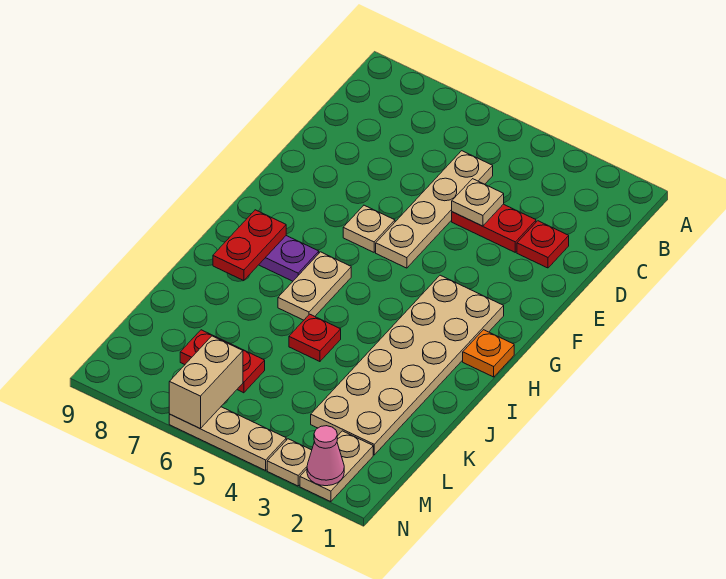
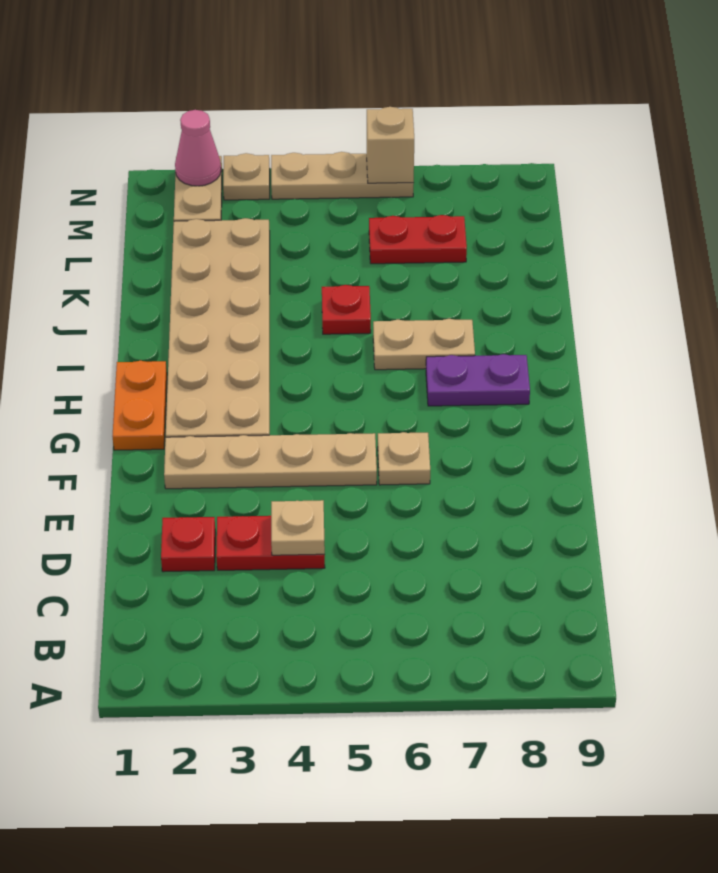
tan plate C5:F5 level 1 -> tan plate F2:F5 level 1
orange plate H1 level 1 -> orange plate G1:H1 level 1
tan plate H6:I6 level 1 -> tan plate I6:I7 level 1
red plate H8:I8 level 2 -> none
tan brick M6:N6 level 2 -> tan brick N6 level 2

